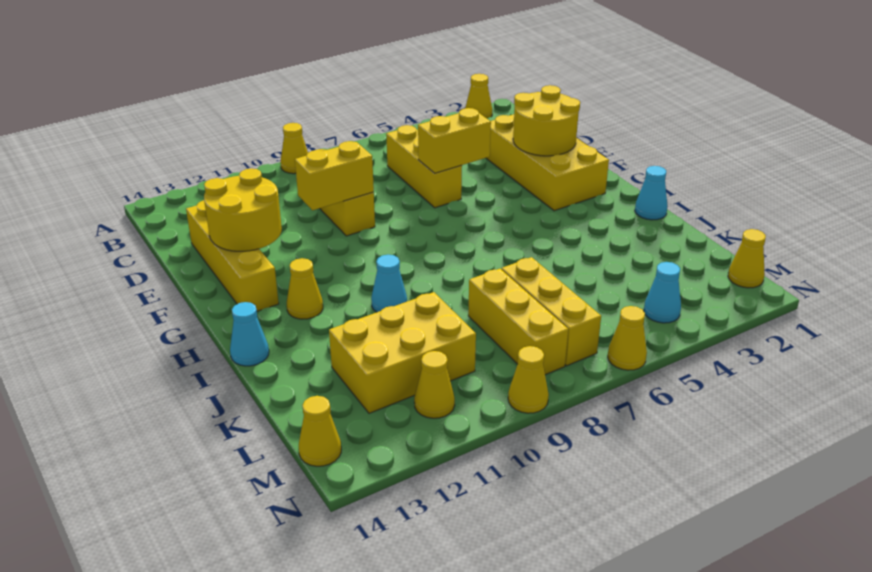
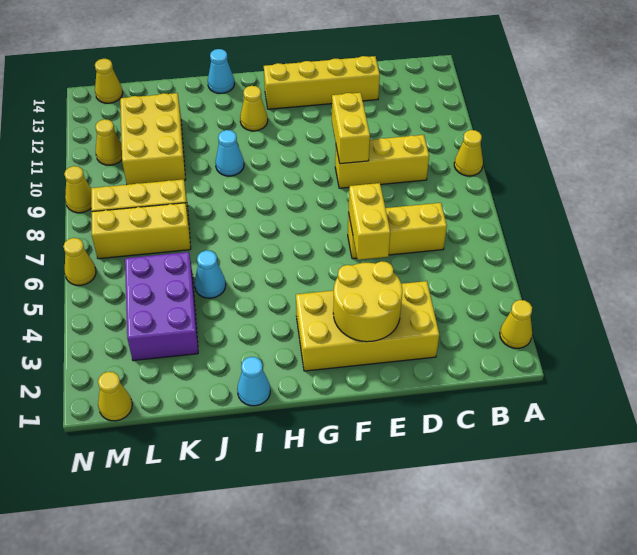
yellow round brick E12:F13 level 2 -> none
none -> purple brick K3:L5 level 1
cyan cone M4 level 1 -> cyan cone J5 level 1

